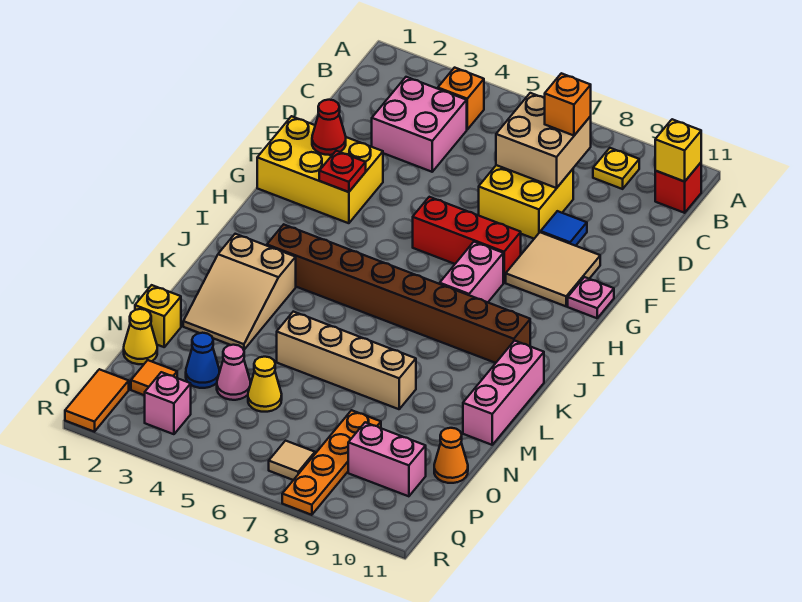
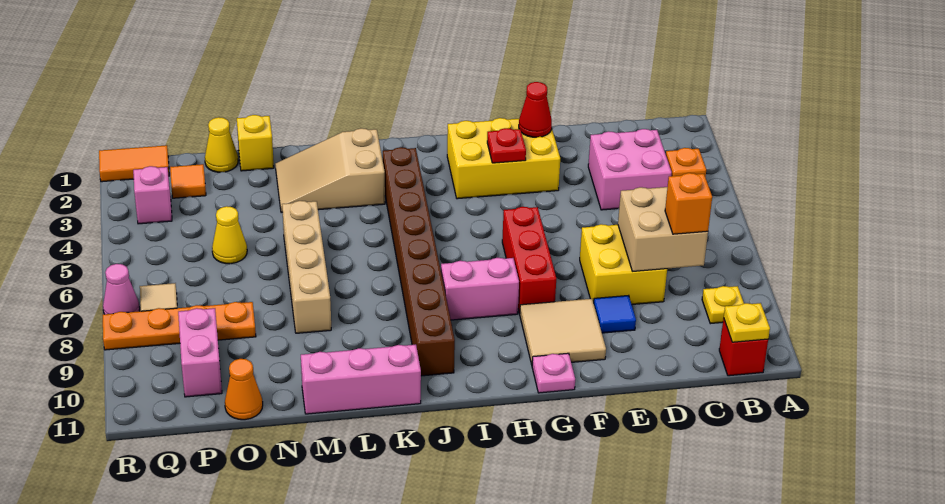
yellow brick B11 level 2 -> yellow plate B11 level 2
yellow brick F1:G3 level 1 -> yellow brick F2:H3 level 1
blue cone O3 level 1 -> none
pink cone O4 level 1 -> pink cone R7 level 1

